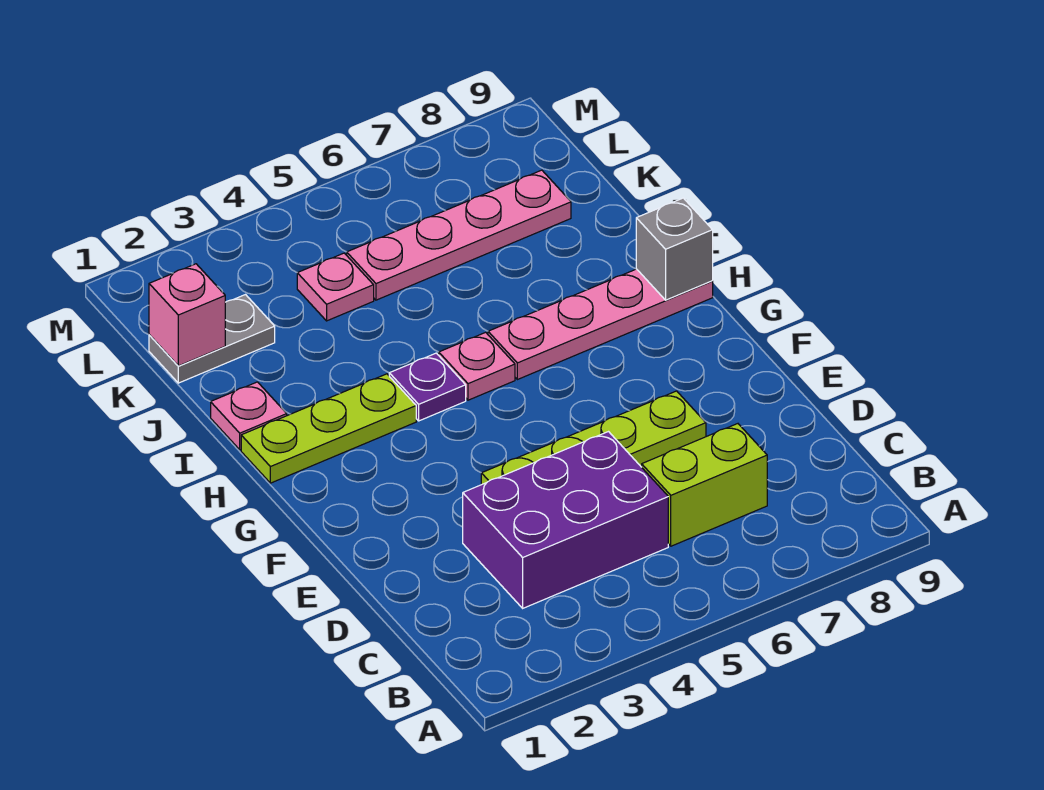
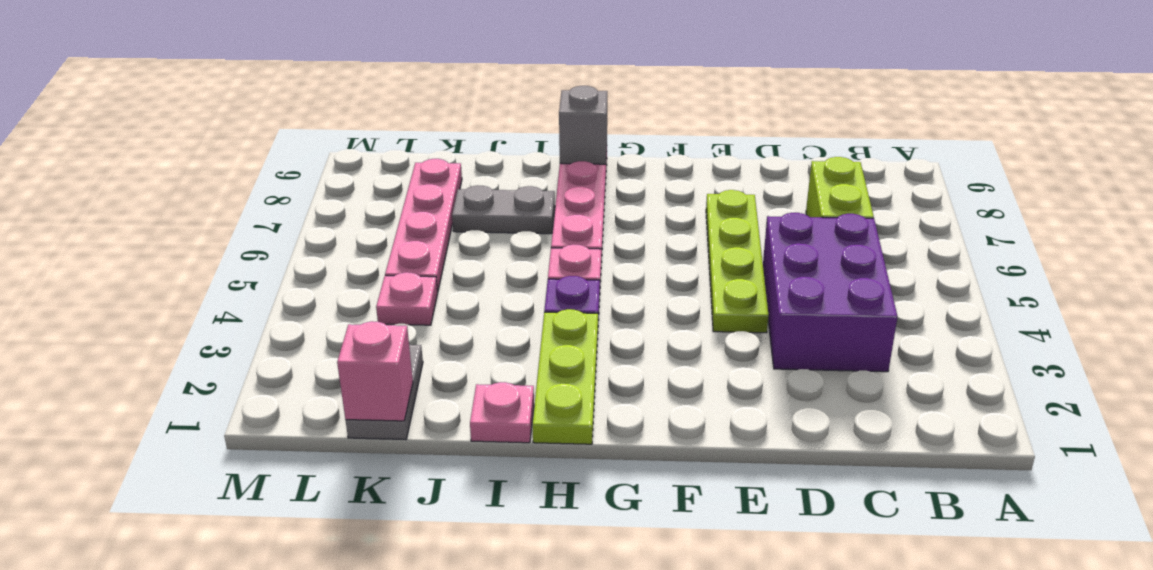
none -> grey plate I7:J7 level 1

